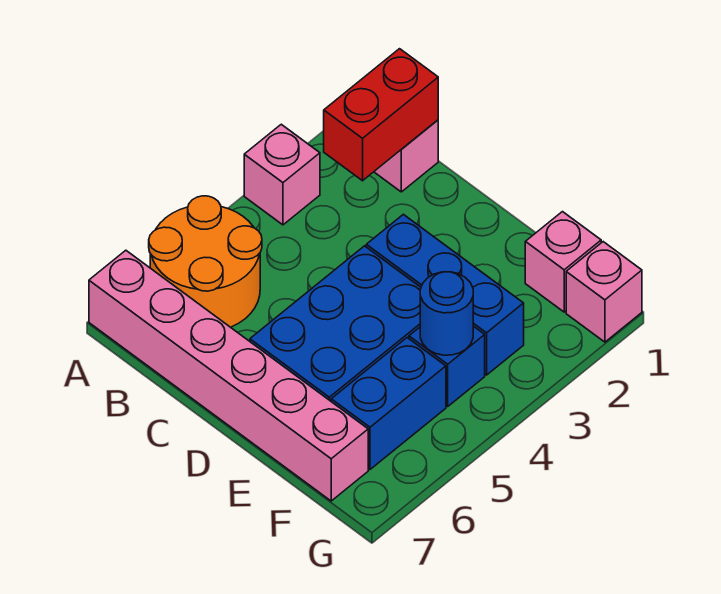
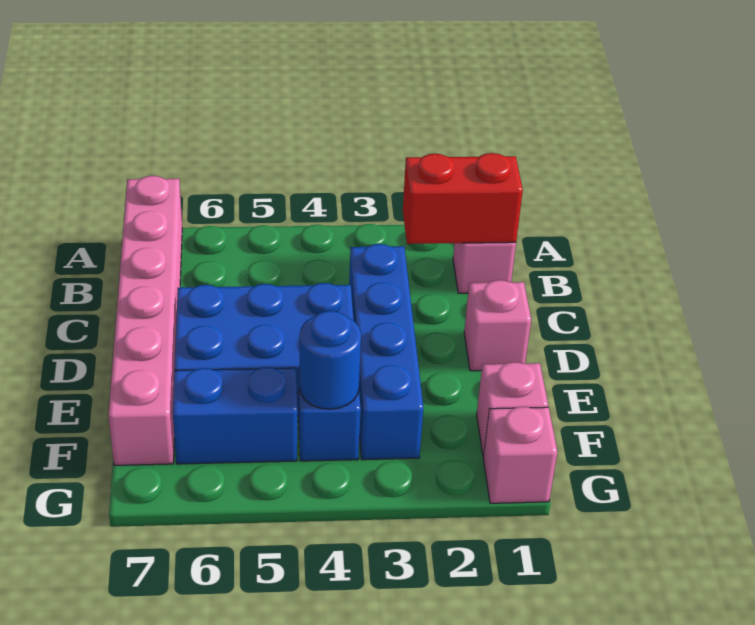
pink brick A3 level 1 -> pink brick D1 level 1
orange round brick A5:B6 level 1 -> none
blue brick D3:F3 level 1 -> blue brick C3:F3 level 1

